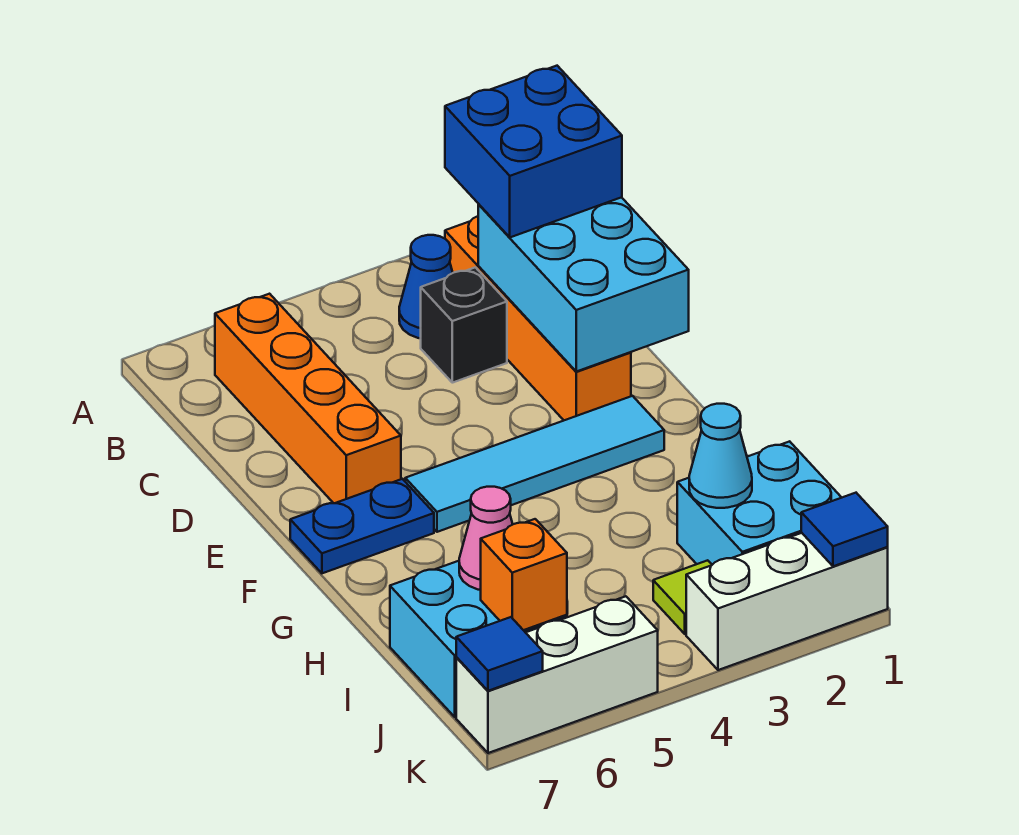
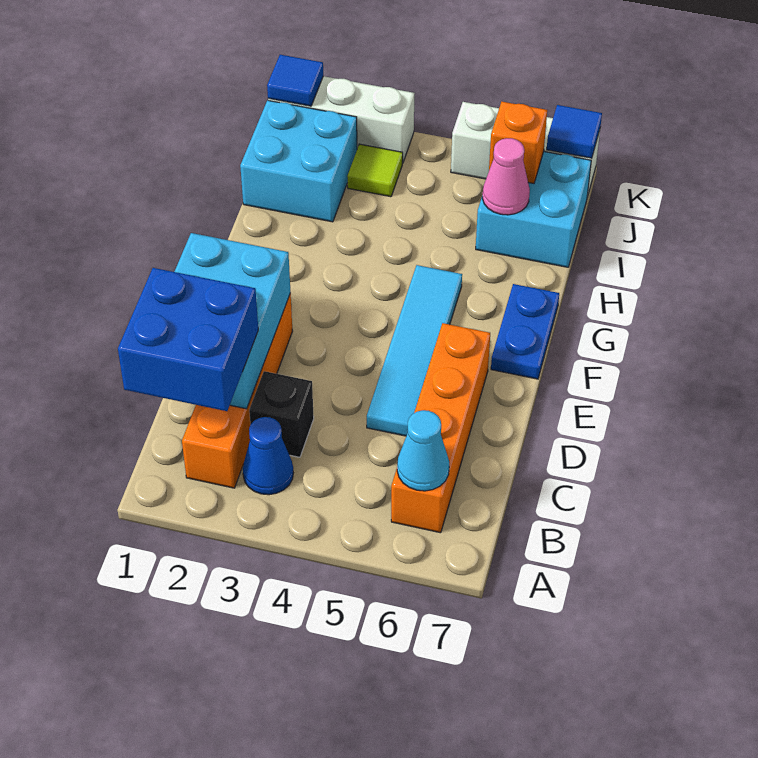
cyan tile F2:F5 level 1 -> cyan tile D5:G5 level 1
blue plate F6:F7 level 1 -> blue plate F7:G7 level 1
cyan cone I2 level 2 -> cyan cone B6 level 2

